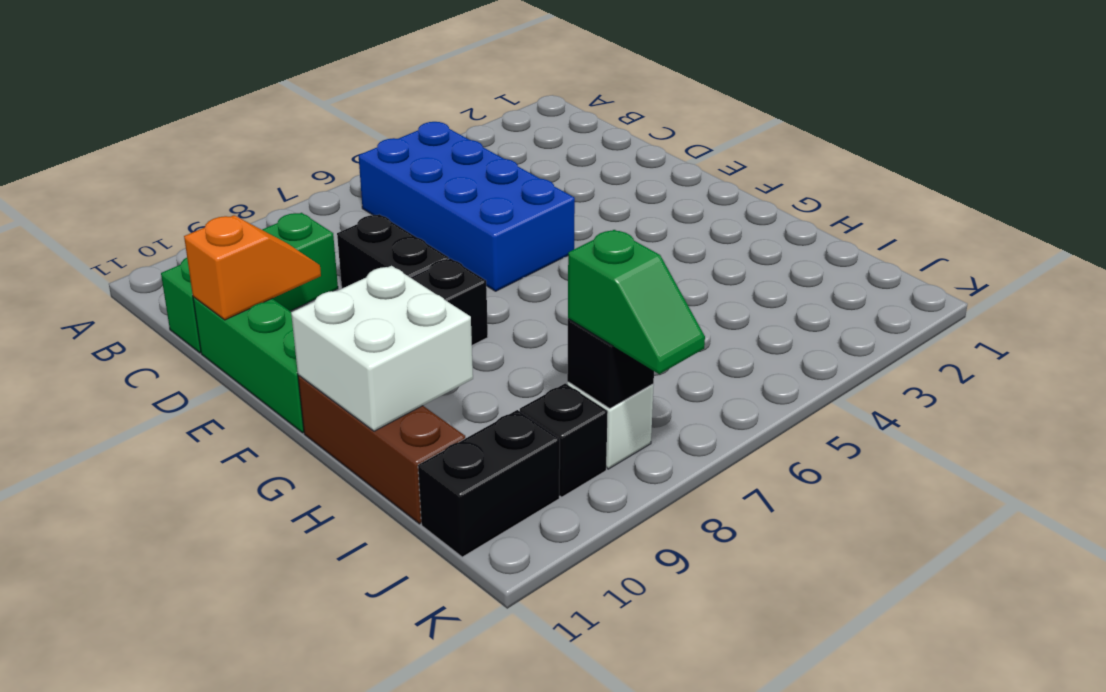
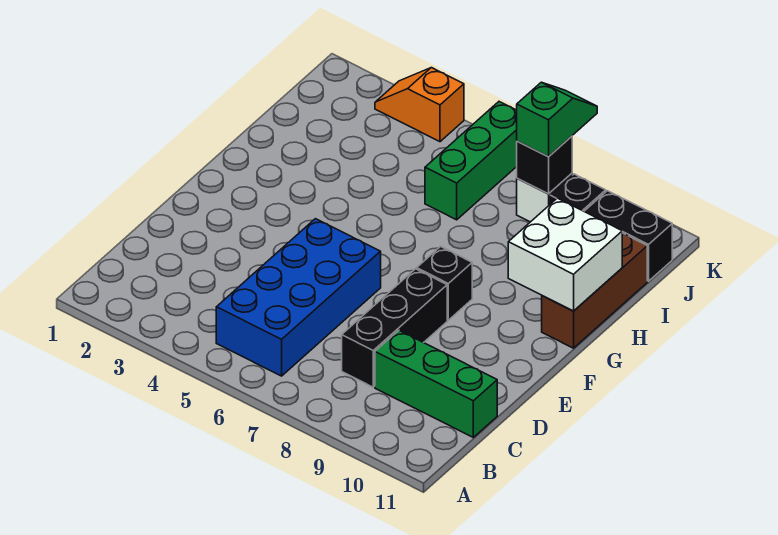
black brick D8:E8 level 1 -> black brick C8:E8 level 1
orange slope D10:D11 level 2 top 11 -> orange slope K3:K4 level 1 top 4
green brick D11:F11 level 1 -> green brick I6:K6 level 1

